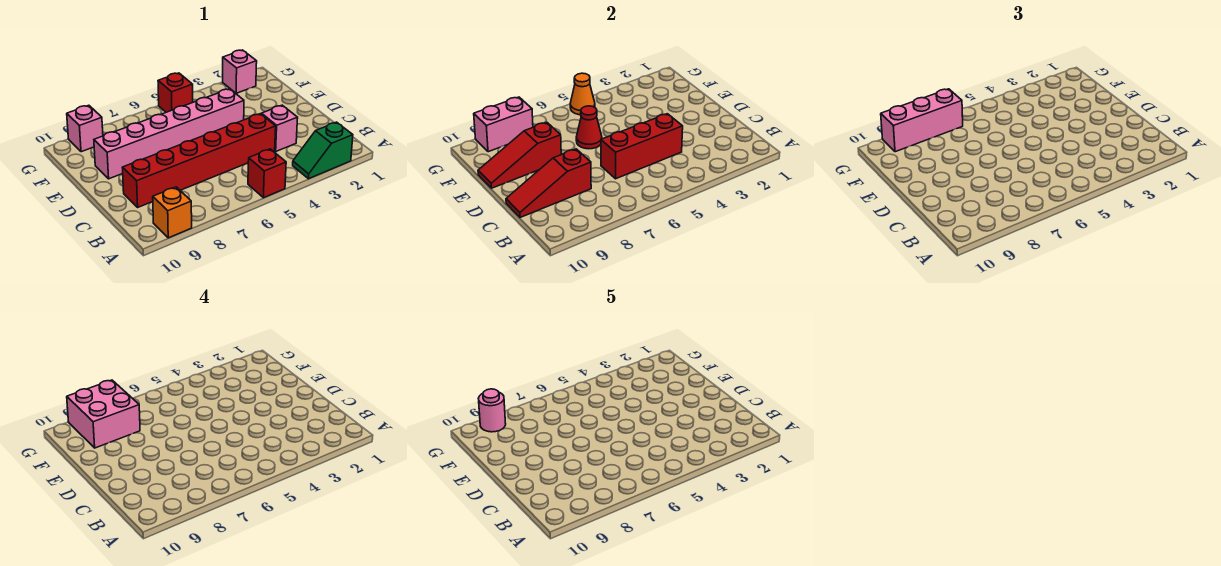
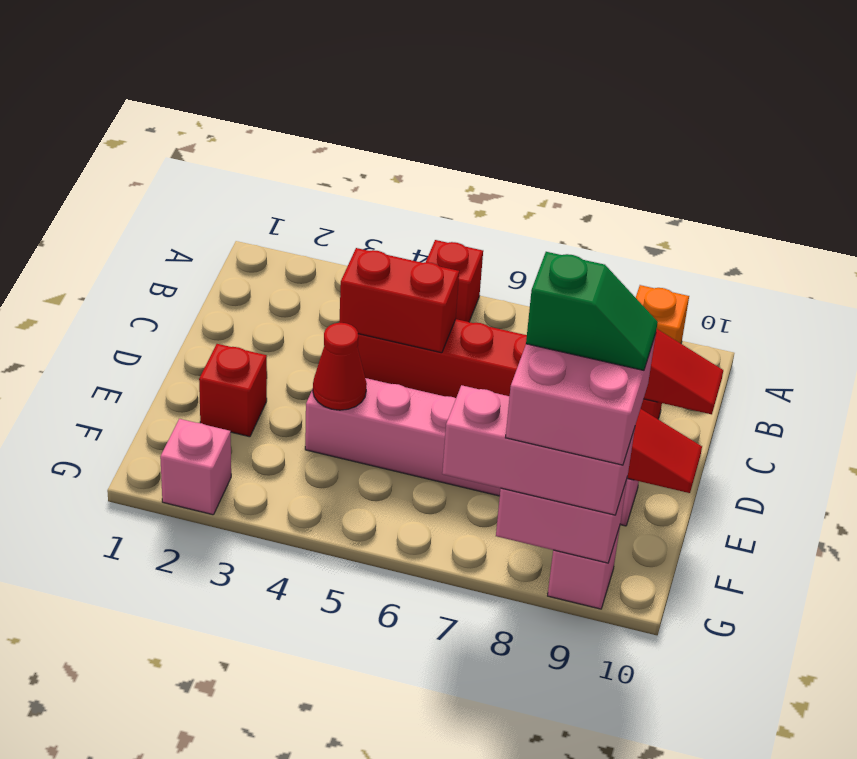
green slope A2:A3 level 1 top 2 -> green slope F8:F9 level 5 top 8
pink brick C3 level 1 -> none
red brick C4:C6 level 2 -> red brick C4:C5 level 2
red cone E6 level 2 -> red cone E4 level 2
red brick G5 level 1 -> red brick E2 level 1
orange cone G5 level 2 -> none
pink round brick G9 level 5 -> none

